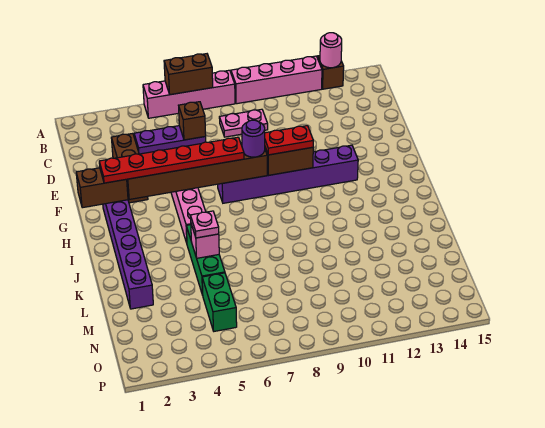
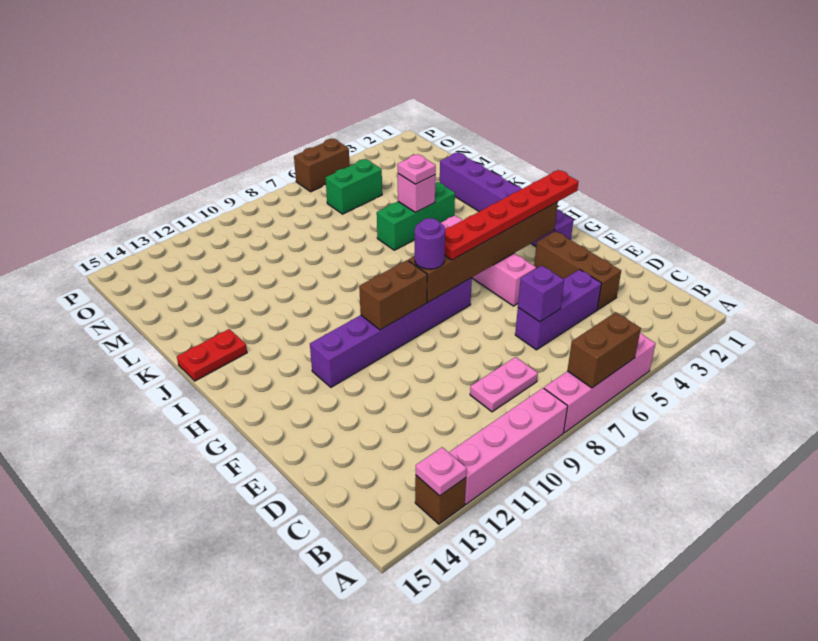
pink round brick A13 level 2 -> pink plate A13 level 2
brown brick D6 level 2 -> purple brick D6 level 2
brown brick G1:G2 level 2 -> brown brick P5:P6 level 1
red plate G9:G10 level 3 -> red plate J14:J15 level 1
green brick J5:L5 level 1 -> green brick K4:K6 level 1
green brick M5:N5 level 1 -> green brick N5:N6 level 1

